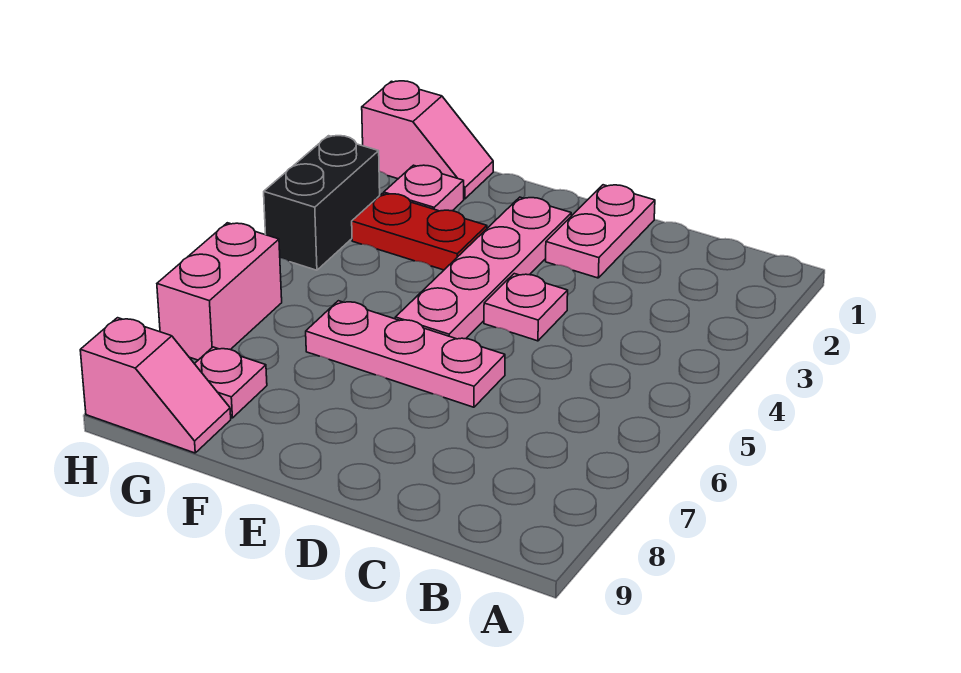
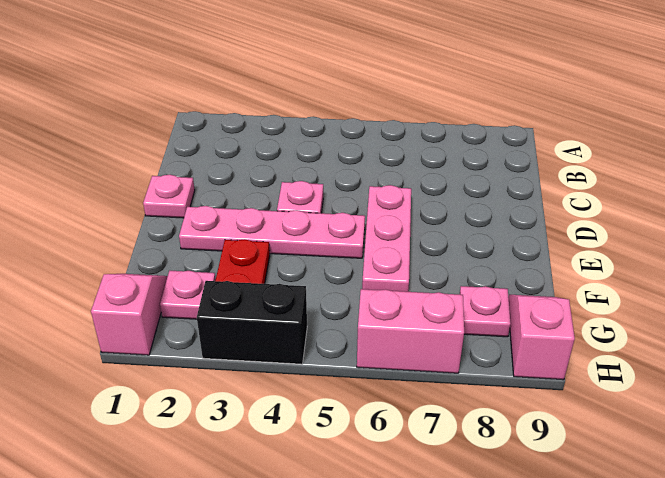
pink plate D1:D2 level 1 -> pink plate D1 level 1

